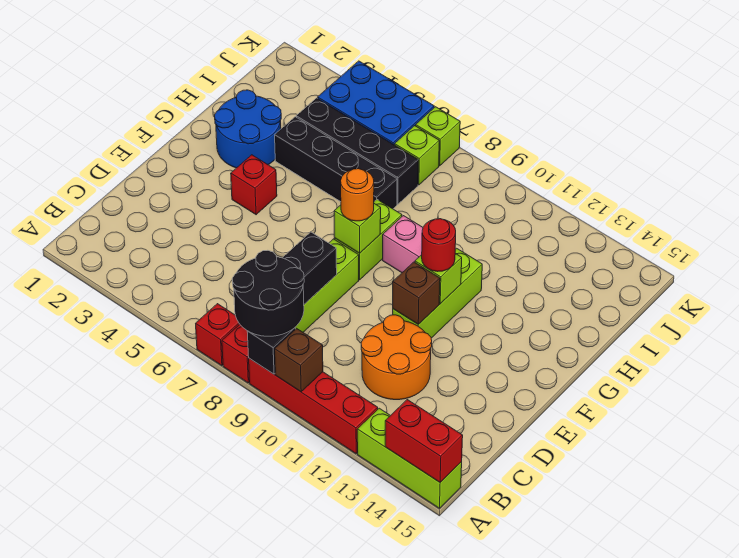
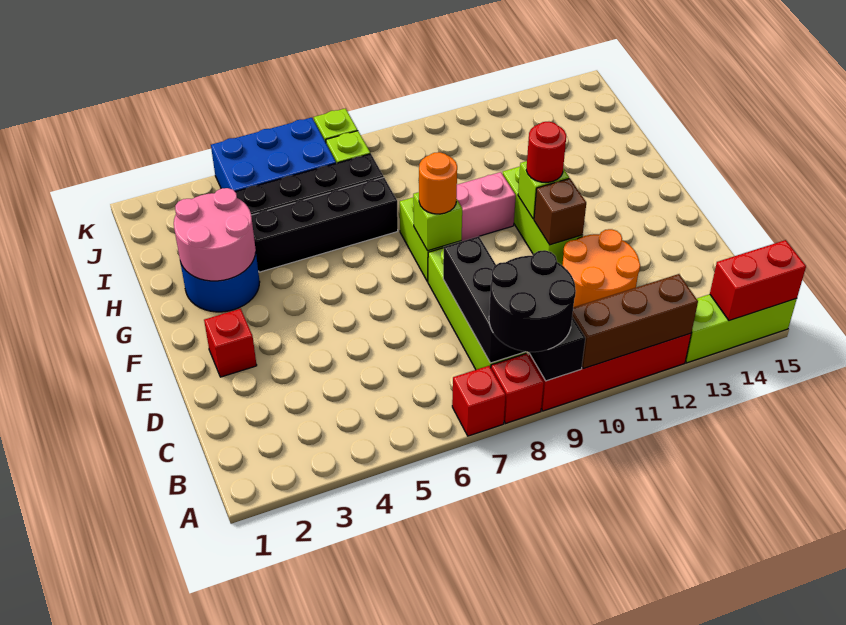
brown brick A10 level 2 -> brown brick A10:A12 level 2
red brick F4 level 1 -> red brick E2 level 1
none -> pink round brick G2:H3 level 2

